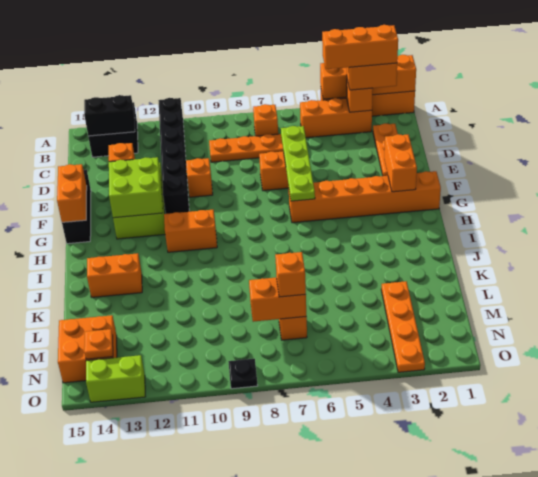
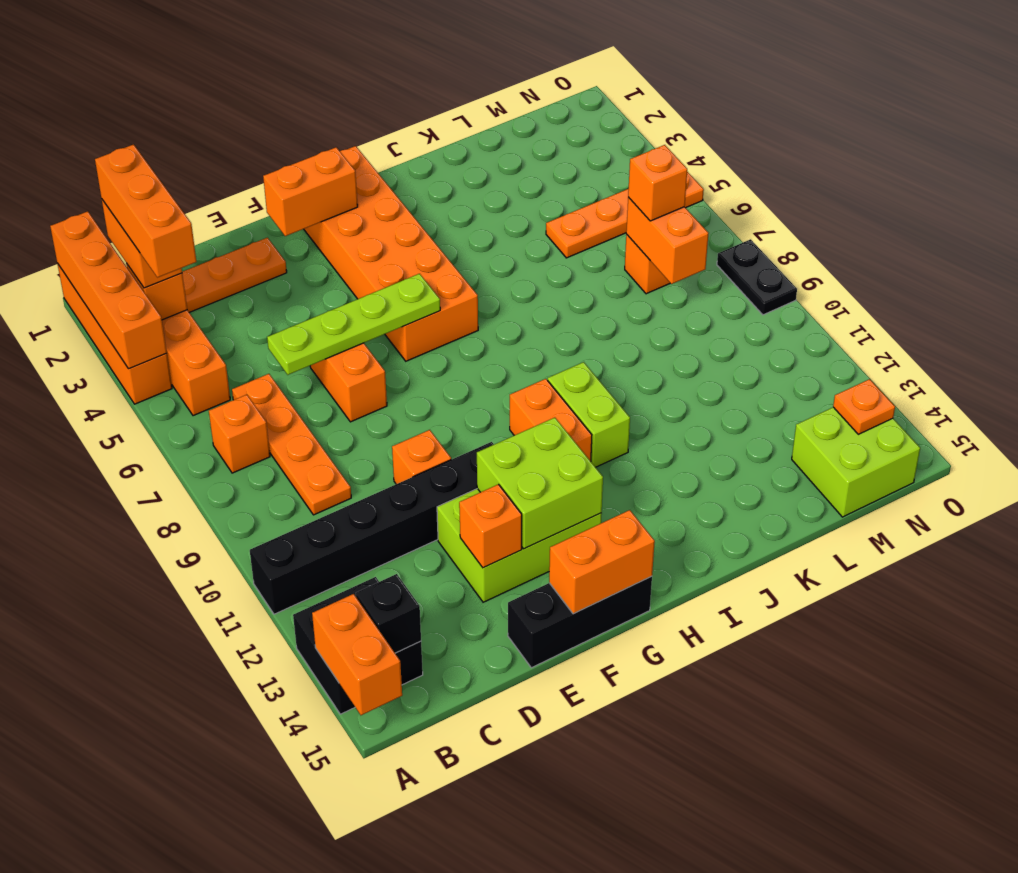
black brick B13:B14 level 2 -> black brick B14 level 2
orange brick G1:G6 level 1 -> orange brick G1:H6 level 1
orange brick J13:J14 level 1 -> orange brick A14:A15 level 2
orange plate L3:O3 level 1 -> orange plate L5:O5 level 1
orange brick M14:N15 level 1 -> lime brick M14:N15 level 1
black plate O9 level 1 -> black plate O8:O9 level 1
lime brick O13:O14 level 1 -> lime brick I10:I11 level 1

